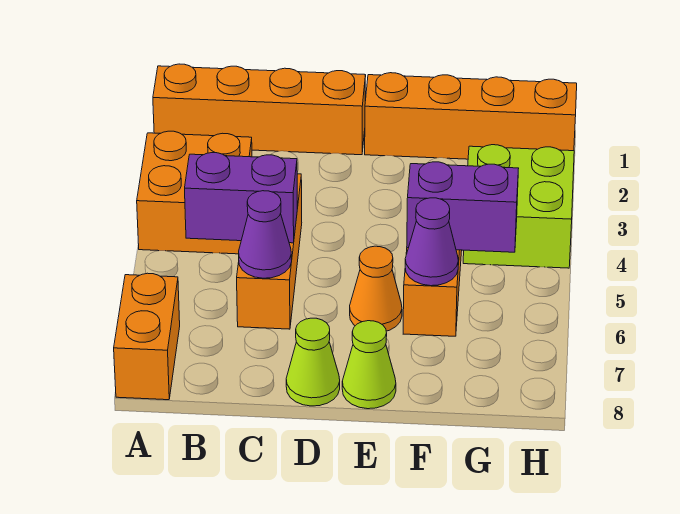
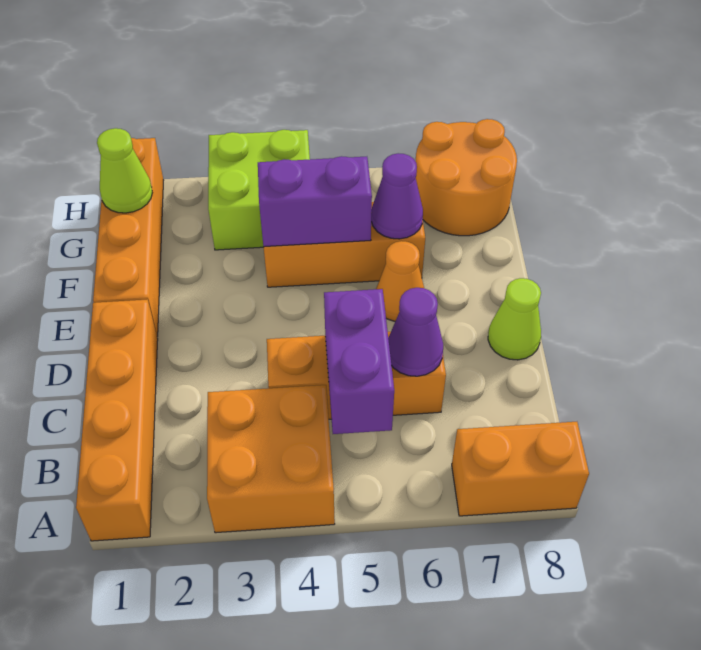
lime cone E8 level 1 -> lime cone G1 level 2
purple brick F5:G5 level 2 -> purple brick F4:F5 level 2
none -> orange round brick G7:H8 level 1

